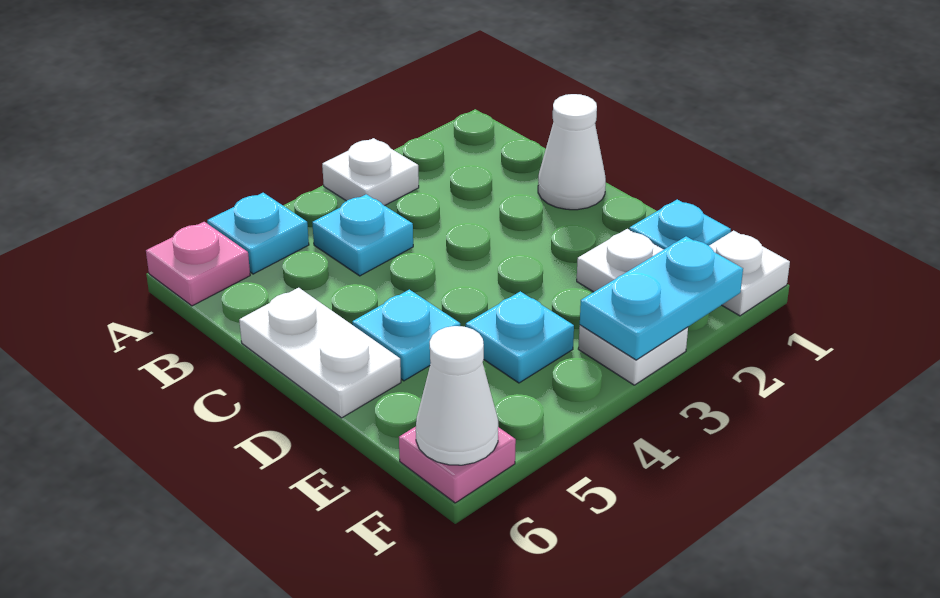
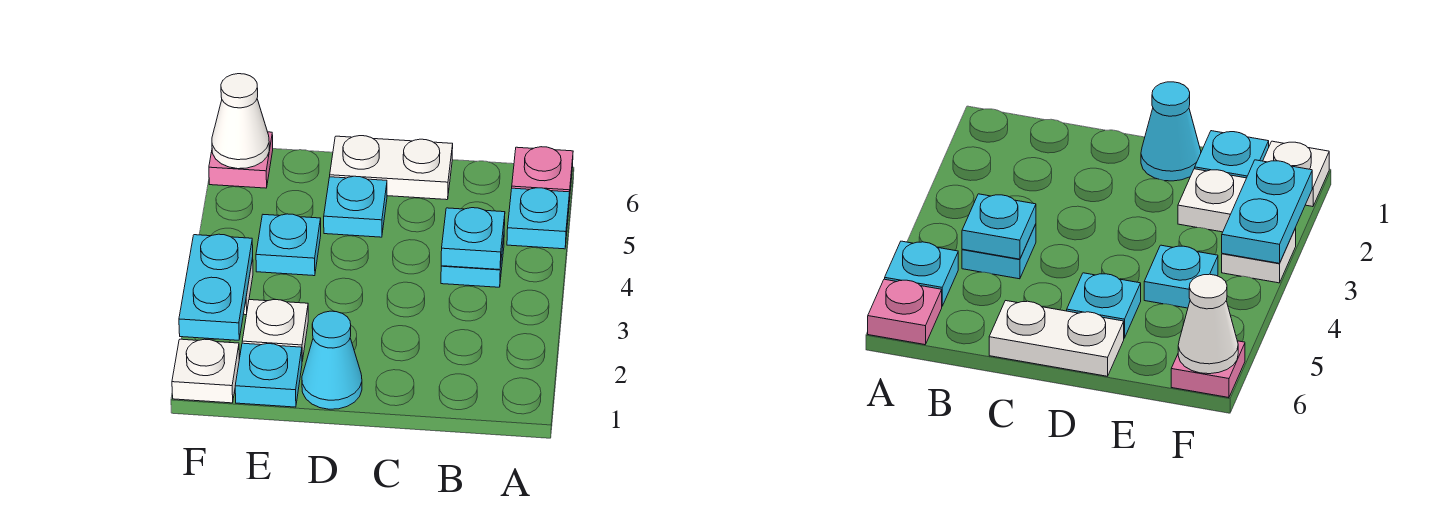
white plate A3 level 1 -> none
none -> cyan plate B4 level 2
white cone C1 level 1 -> none
none -> cyan cone D1 level 1

